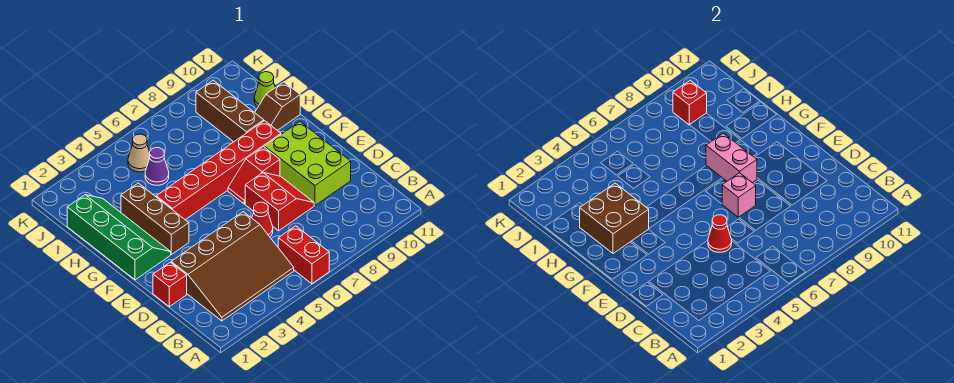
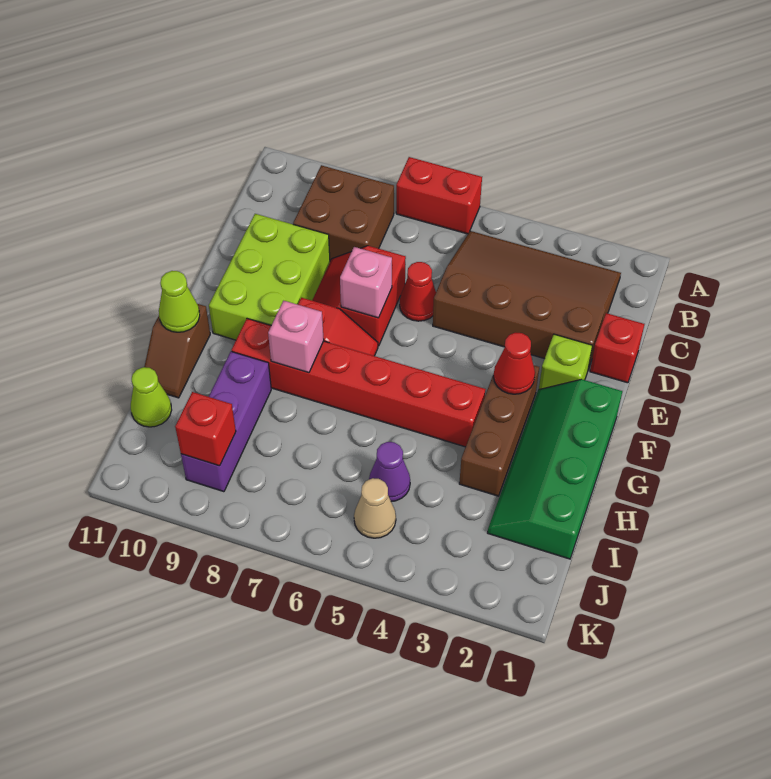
red brick A6:B6 level 1 -> red brick A6:A7 level 1
red cone D5 level 2 -> red cone F3 level 2
none -> lime brick E2 level 1
pink brick F8:G8 level 2 -> pink brick G8 level 2
brown brick G2:H3 level 2 -> brown brick B8:C9 level 1
none -> lime cone G11 level 2
brown brick H9:J9 level 1 -> purple brick H9:J9 level 1
brown slope H10:H11 level 1 top 11 -> brown slope G11:H11 level 1 top G

